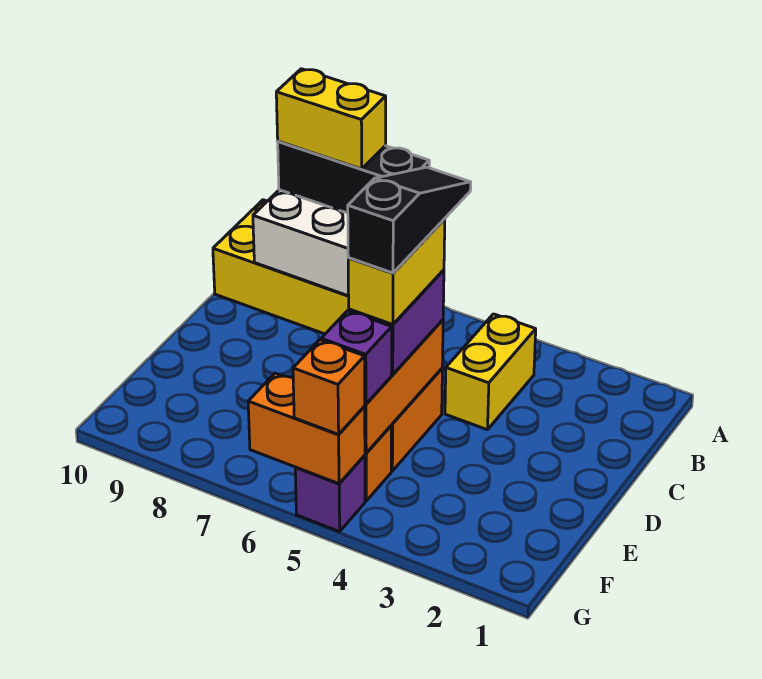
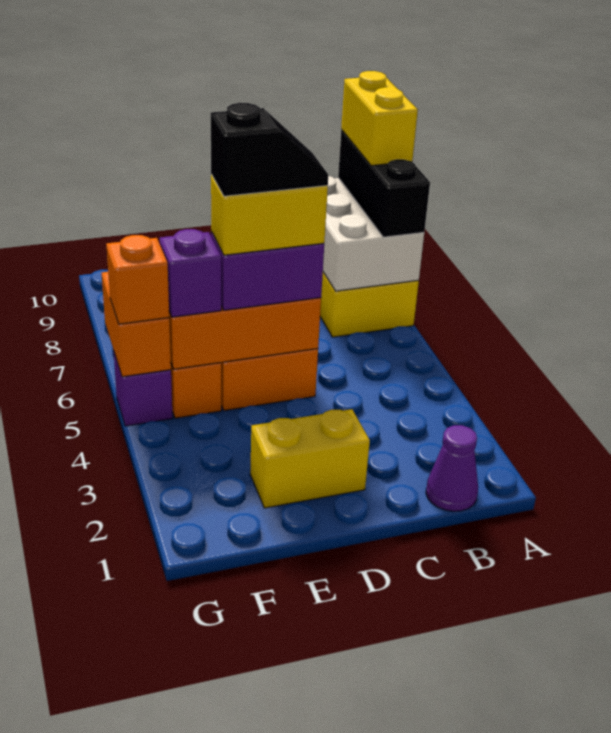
none -> purple cone B1 level 1
yellow brick B4:C4 level 1 -> yellow brick D2:E2 level 1
black slope C5:E5 level 5 top E -> black slope D5:E5 level 5 top E

